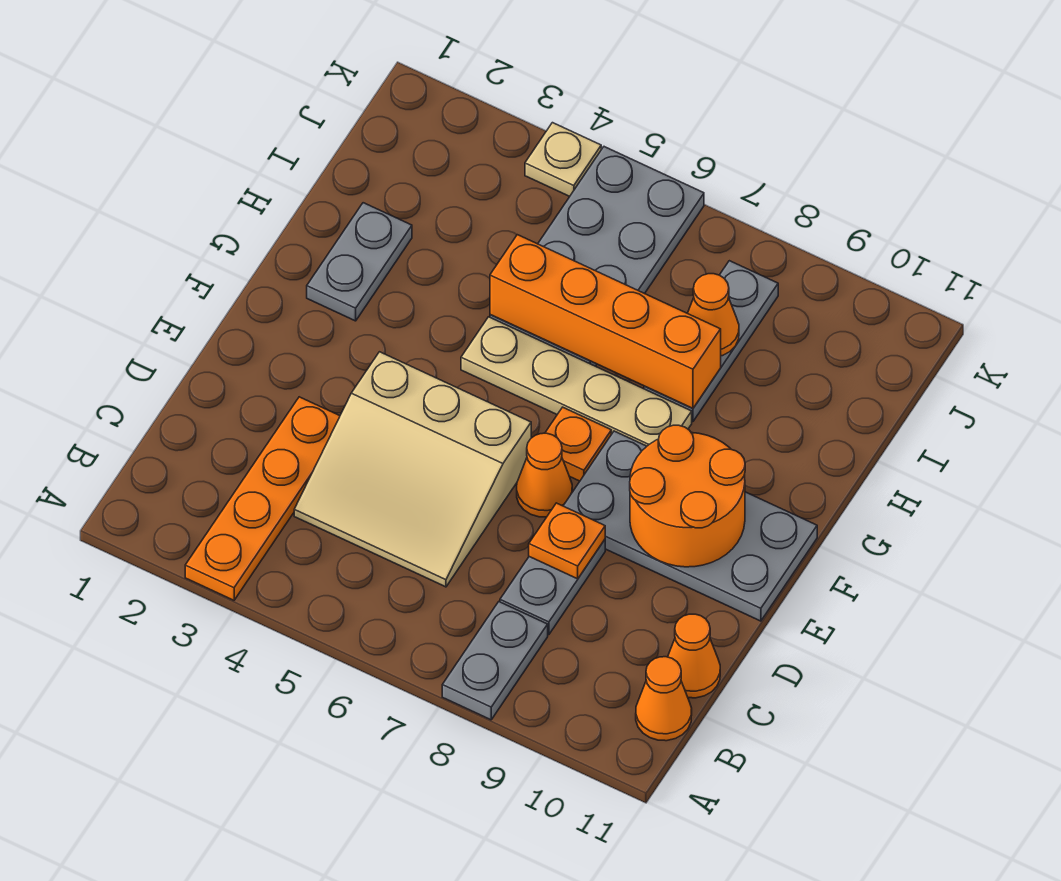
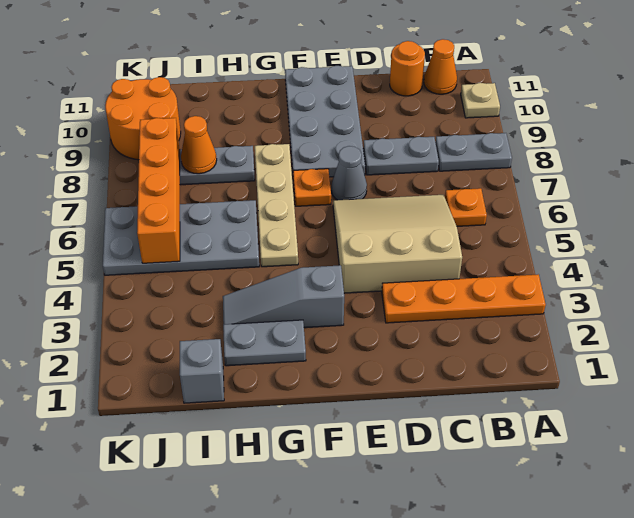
tan slope C4:E6 level 1 top E -> tan slope C4:E6 level 1 top 4
orange cone C11 level 1 -> orange round brick C11 level 1
orange plate D8 level 2 -> orange plate B6 level 1
orange cone E7 level 1 -> grey cone E7 level 1
orange round brick E9:F10 level 2 -> orange round brick J9:K10 level 1
none -> grey slope F3:H3 level 1 top F
orange brick H5:H8 level 2 -> orange brick J5:J8 level 2
none -> grey brick I1 level 1
tan plate K4 level 1 -> tan plate A10 level 1

